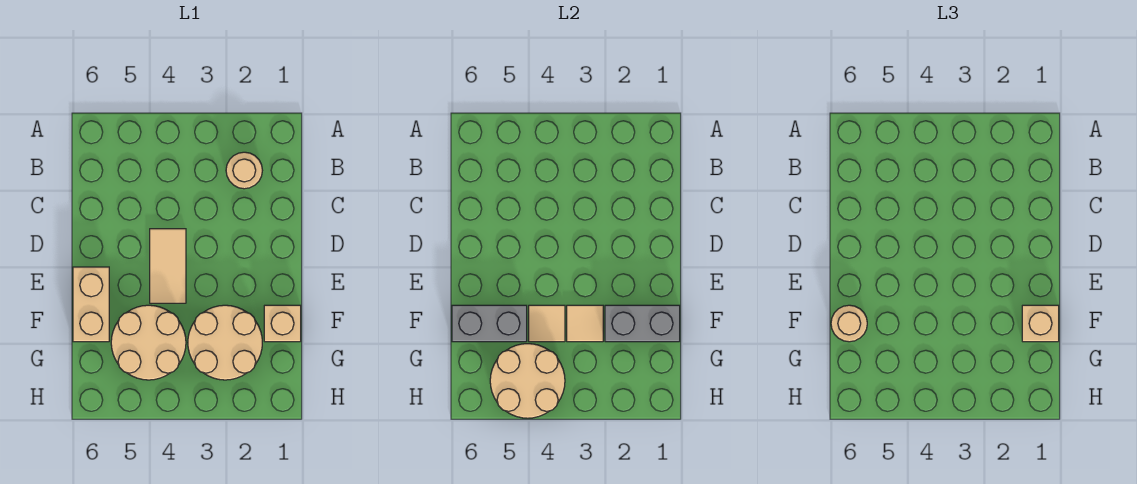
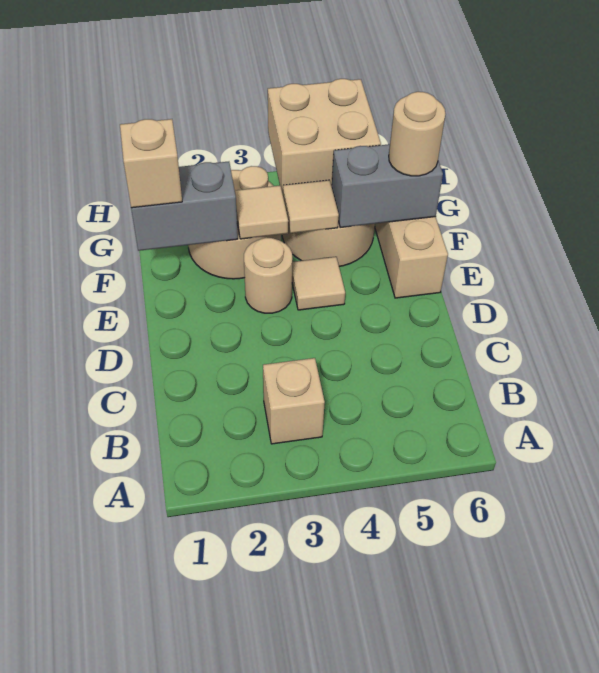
tan round brick B2 level 1 -> tan round brick E3 level 1
tan tile D4:E4 level 1 -> tan tile E4 level 1
tan brick F1 level 1 -> tan brick B3 level 1
tan round brick G4:H5 level 2 -> tan brick G4:H5 level 2

